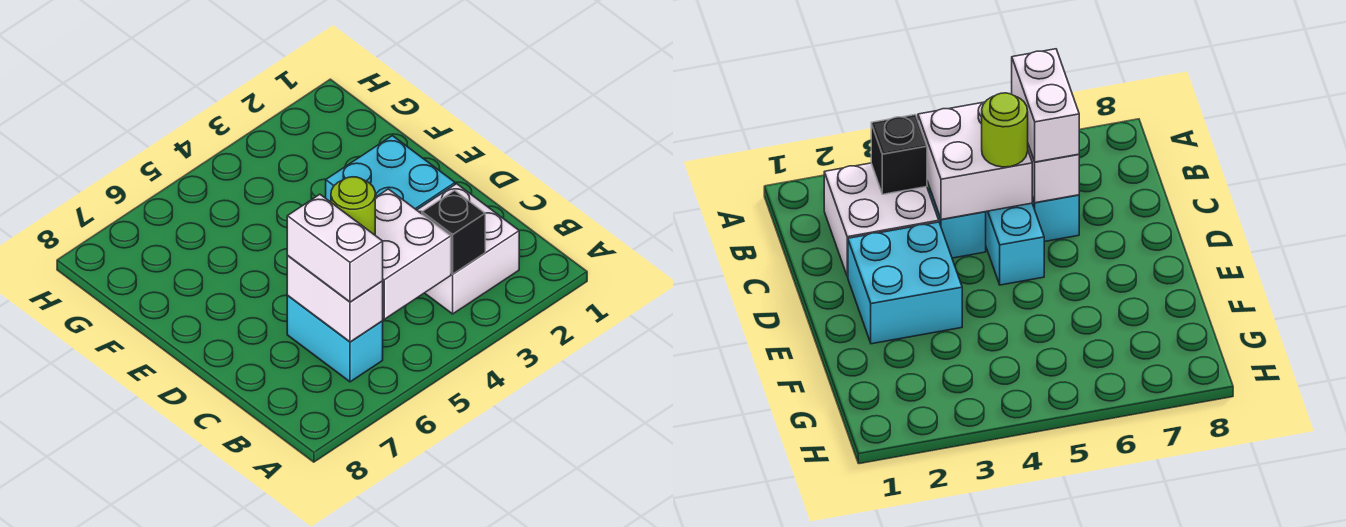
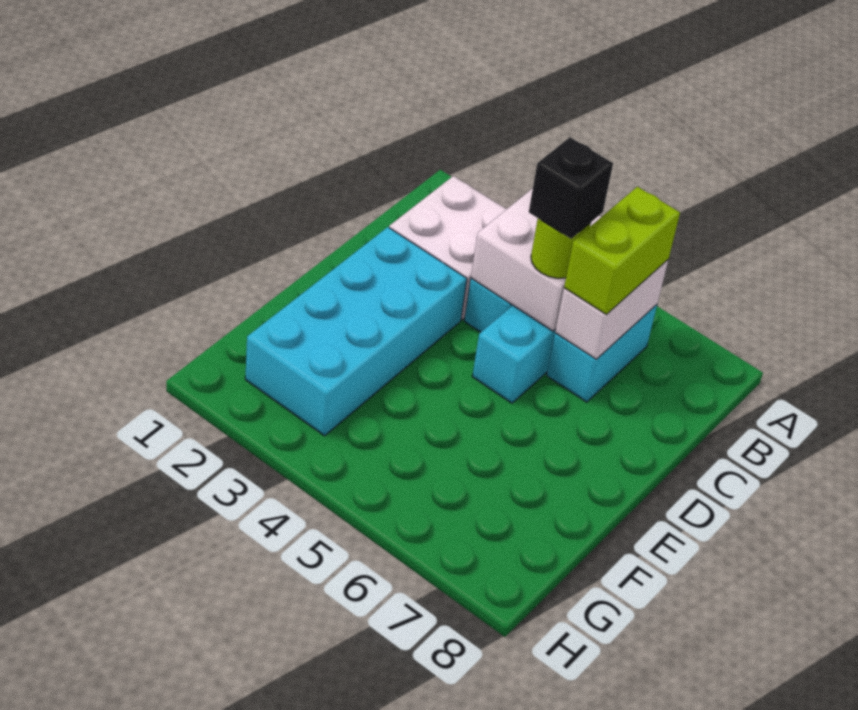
black brick B3 level 2 -> black brick C5 level 4
white brick B6:C6 level 3 -> lime brick B6:C6 level 3
cyan brick D2:E3 level 1 -> cyan brick D2:G3 level 1

